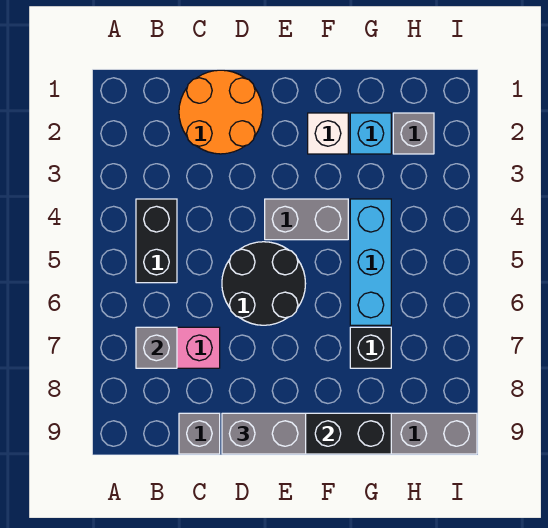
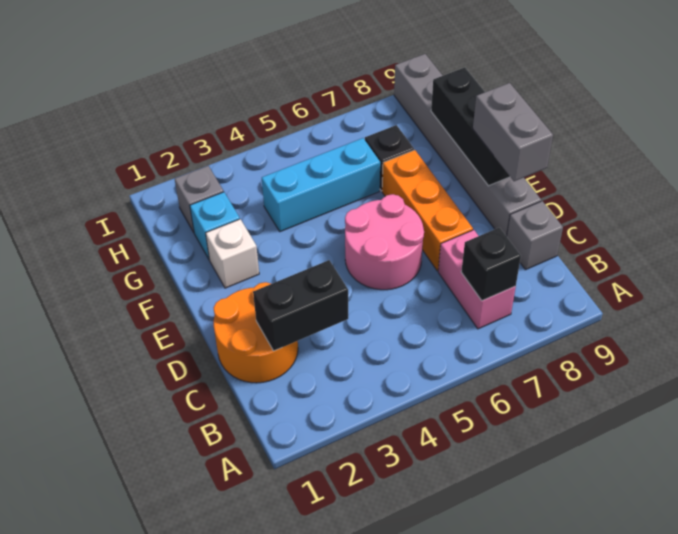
black brick B4:B5 level 1 -> black brick C2:C3 level 2
grey brick B7 level 2 -> black brick B7 level 2
black round brick D5:E6 level 1 -> pink round brick D5:E6 level 1
none -> orange brick D7:F7 level 1
grey brick E4:F4 level 1 -> none

